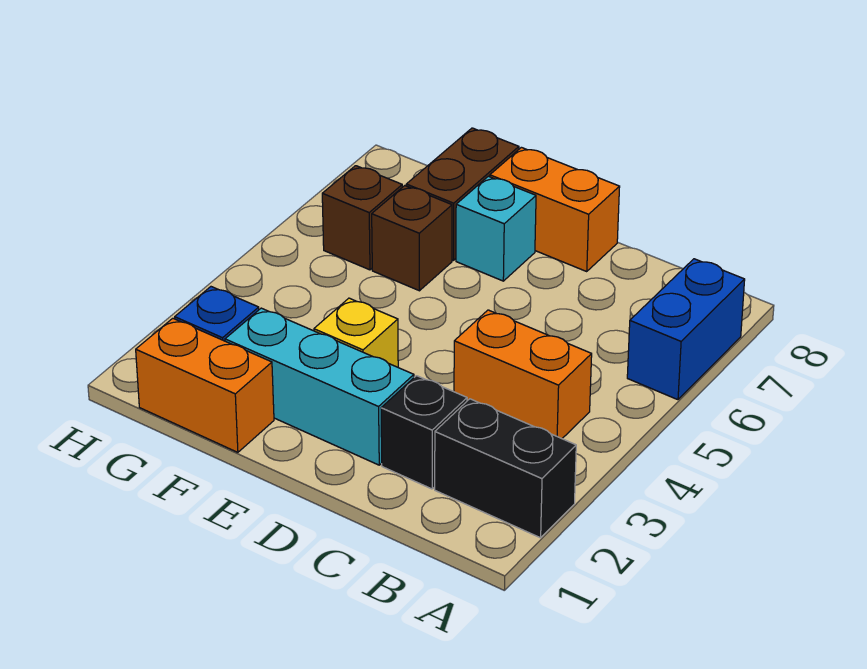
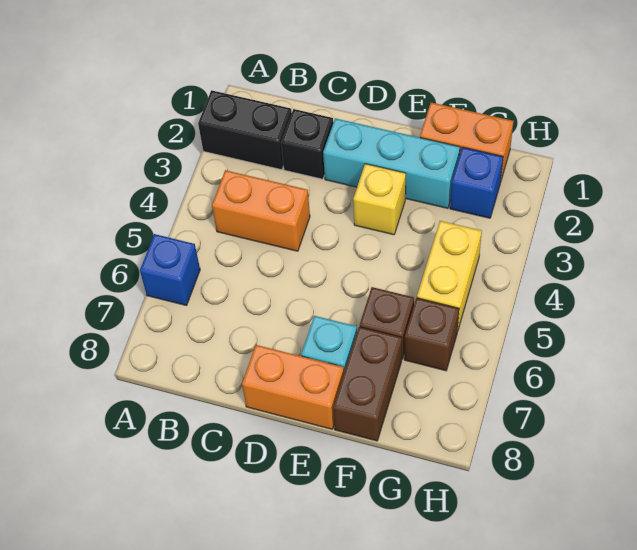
blue brick A6:A7 level 1 -> blue brick A6 level 1
none -> yellow brick G4:G5 level 1

